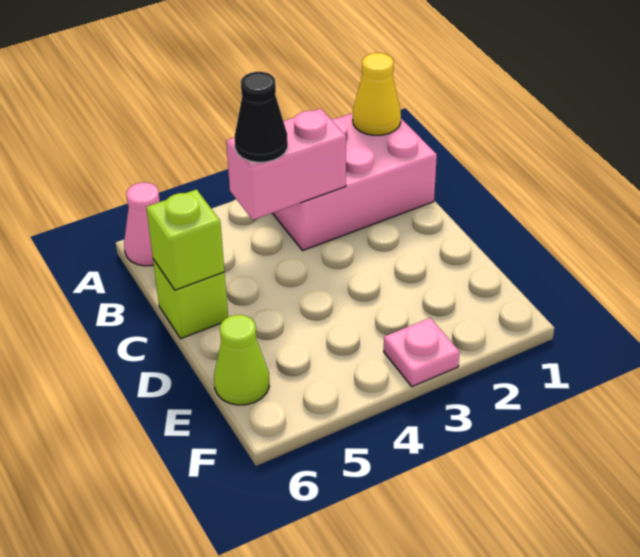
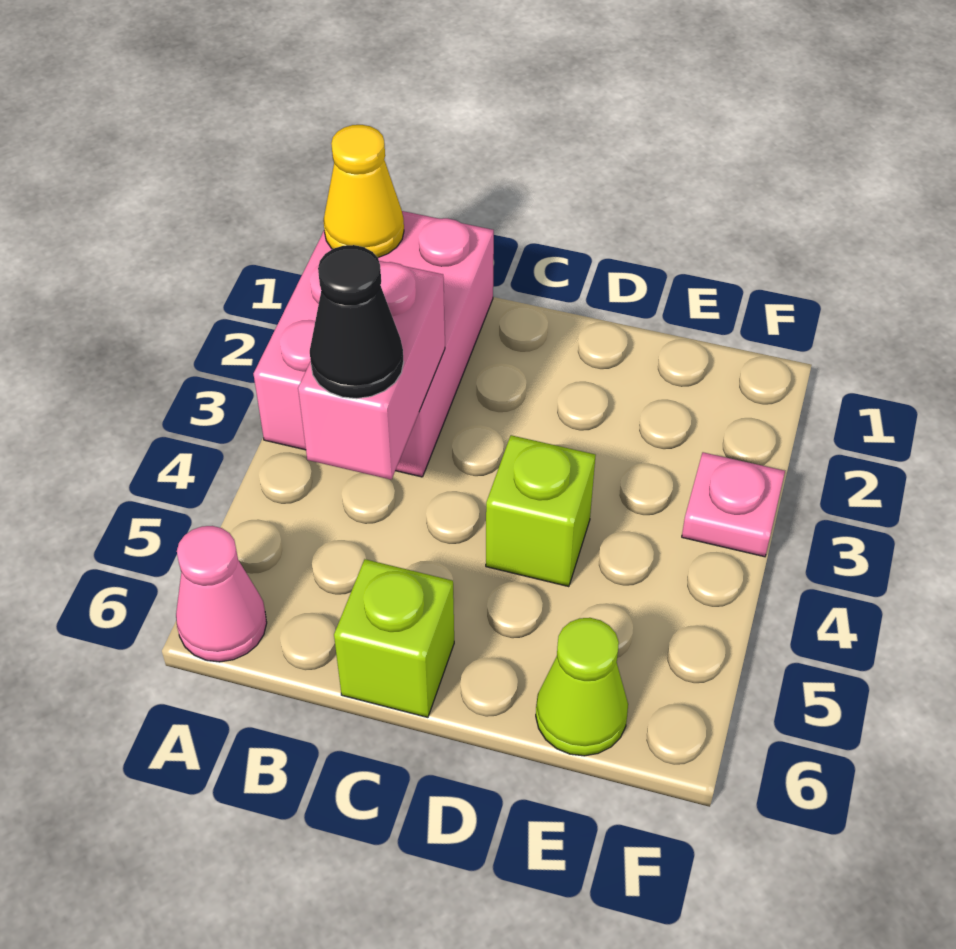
lime brick C6 level 2 -> lime brick D4 level 1

